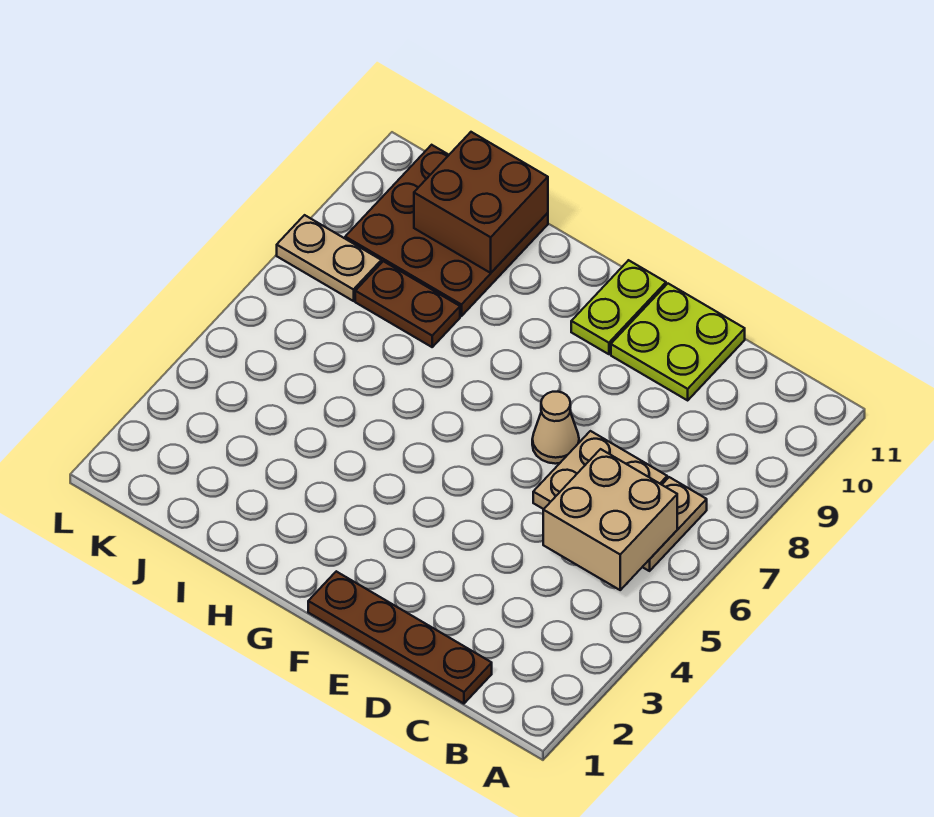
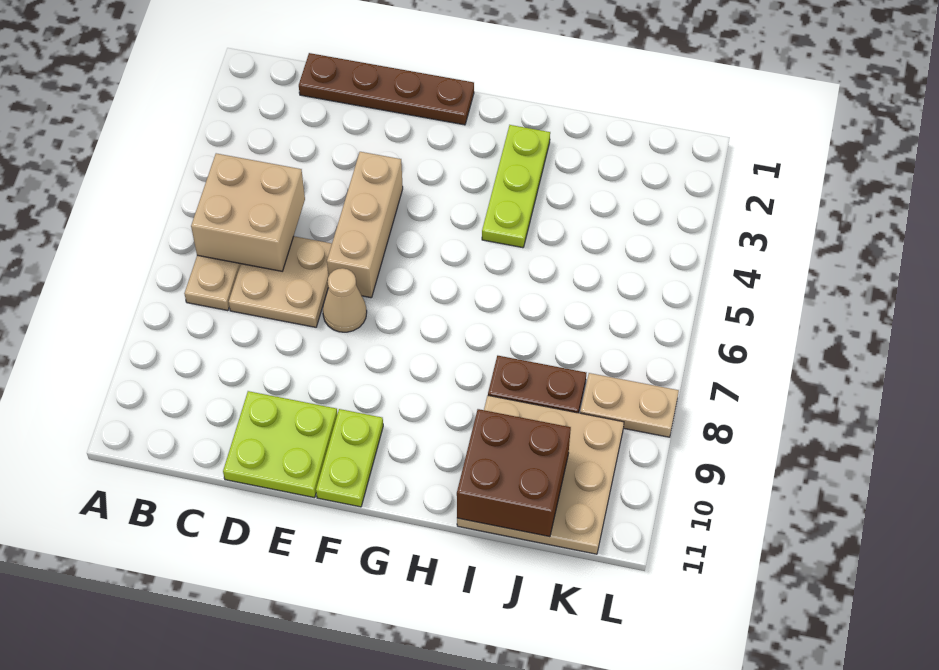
none -> tan brick E4:E6 level 1
none -> lime plate H2:H4 level 1
brown plate I9:K11 level 1 -> tan plate I9:K11 level 1

